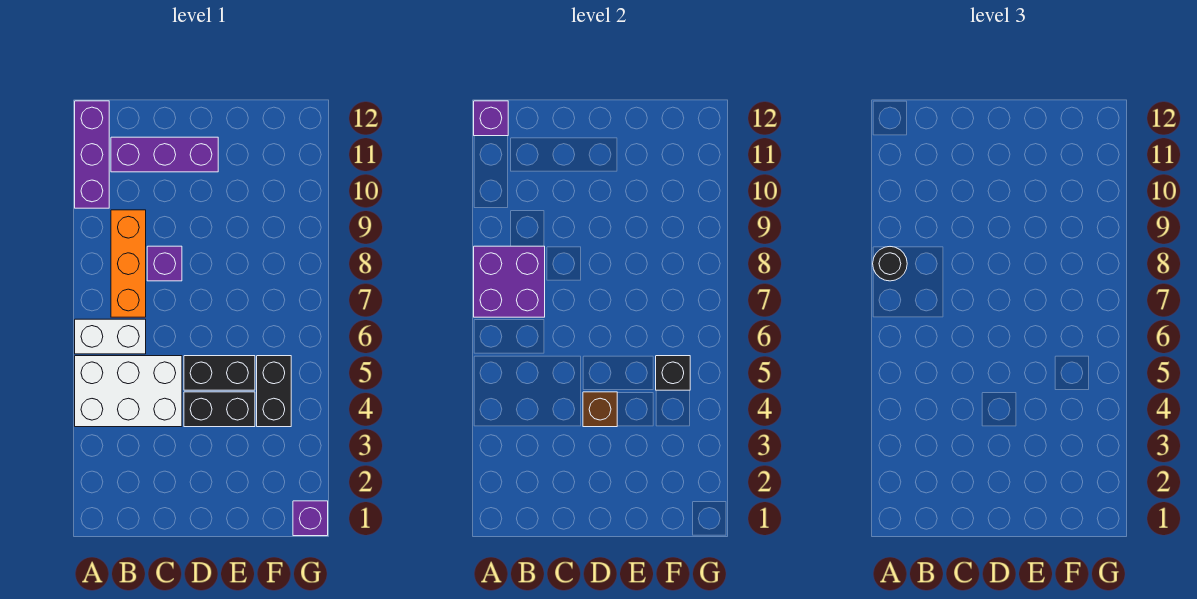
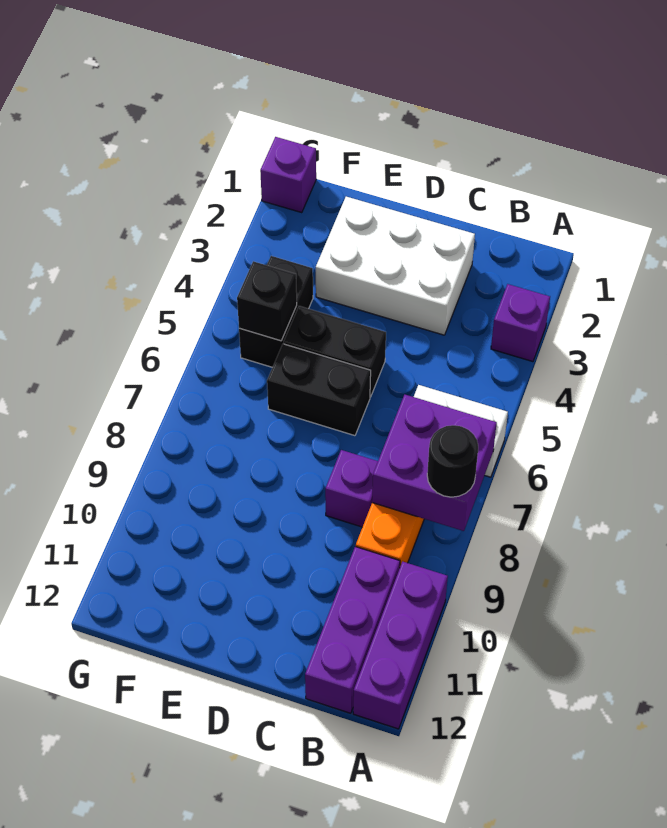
white brick A4:C5 level 1 -> white brick C2:E3 level 1
purple brick A12 level 2 -> purple brick A3 level 1
purple brick B11:D11 level 1 -> purple brick B10:B12 level 1
black brick D4:E4 level 1 -> black brick D6:E6 level 1
brown brick D4 level 2 -> none

